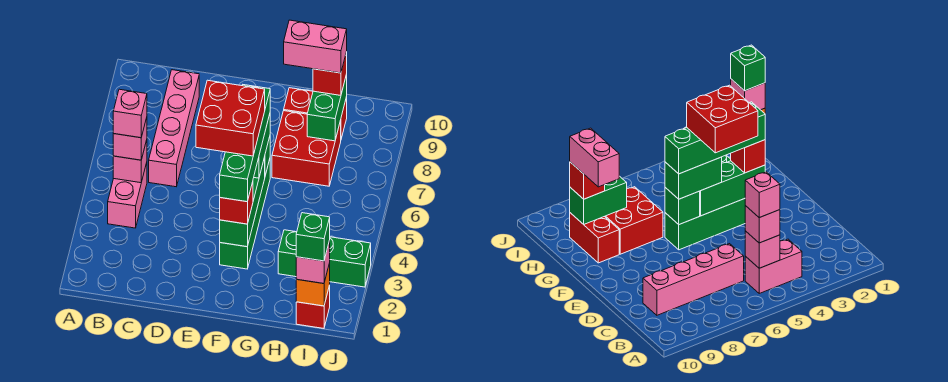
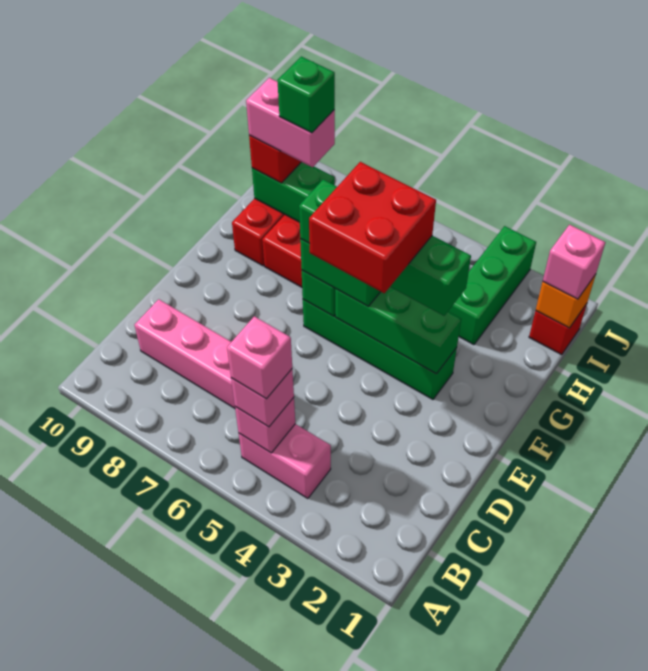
red brick F3 level 3 -> none
pink brick G9:H9 level 4 -> pink brick H8:H9 level 4
green brick I1 level 4 -> green brick H8 level 5

